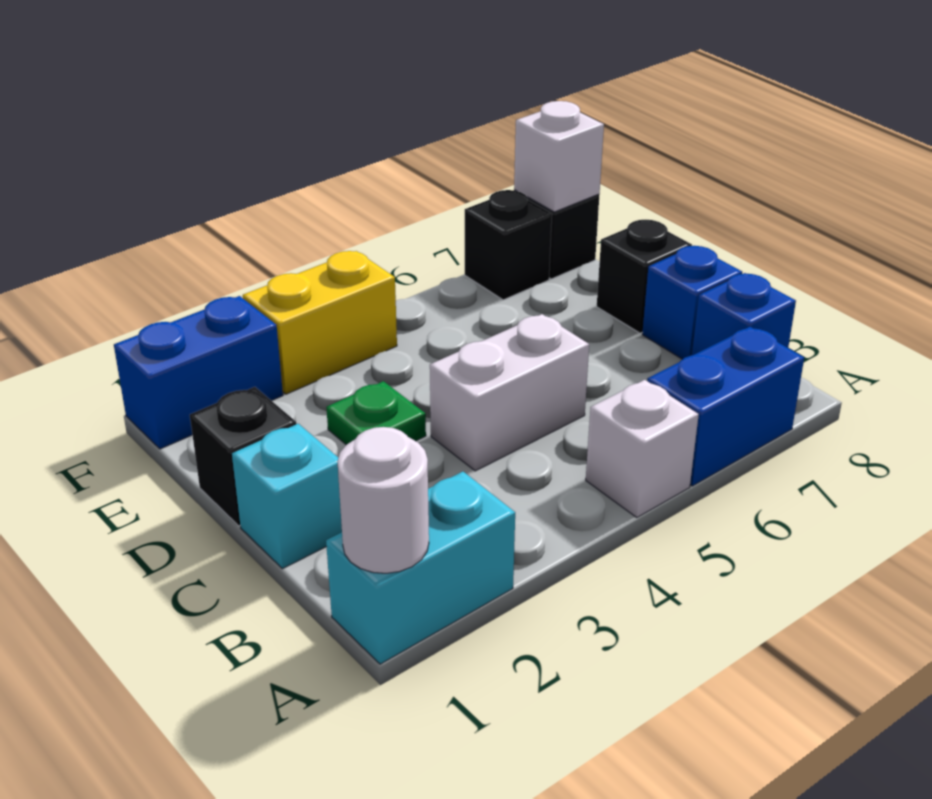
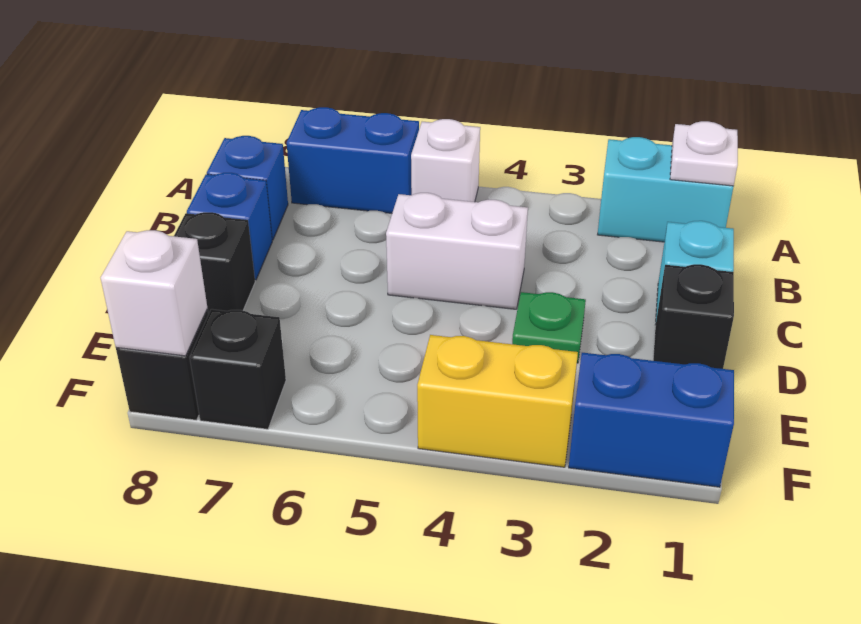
white round brick A1 level 2 -> white plate A1 level 2

